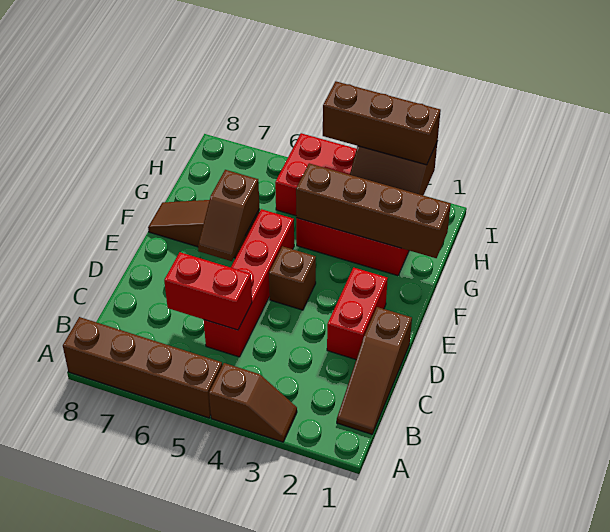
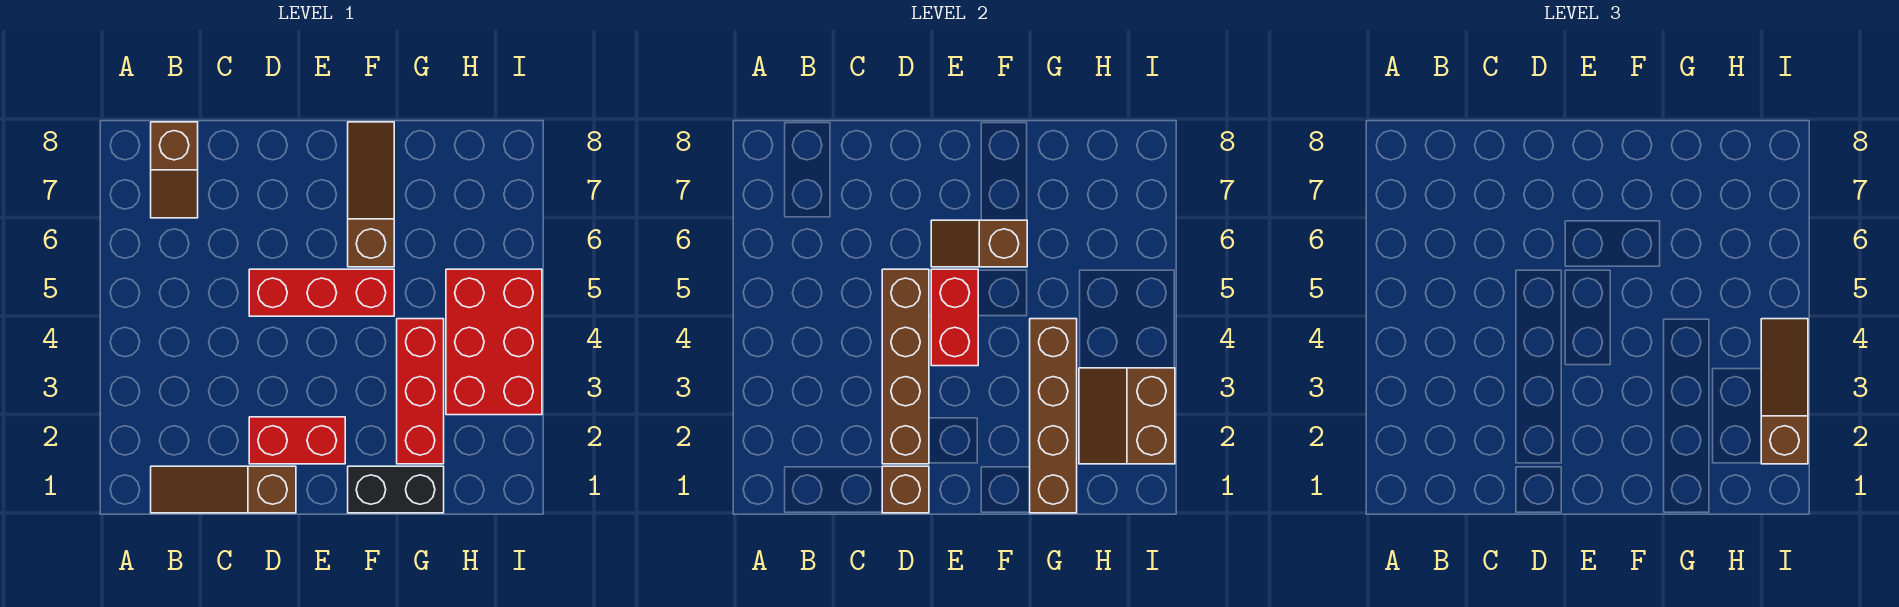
brown slope A3:A4 level 1 top 4 -> brown slope B7:B8 level 1 top 8
brown brick A5:A8 level 1 -> brown brick D2:D5 level 2
red brick C5:F5 level 1 -> red brick D5:F5 level 1
red brick C5:C6 level 2 -> red brick E4:E5 level 2
brown brick E4 level 1 -> brown brick D1 level 2
none -> black brick F1:G1 level 1
brown brick I2:I4 level 3 -> brown slope I2:I4 level 3 top 2

